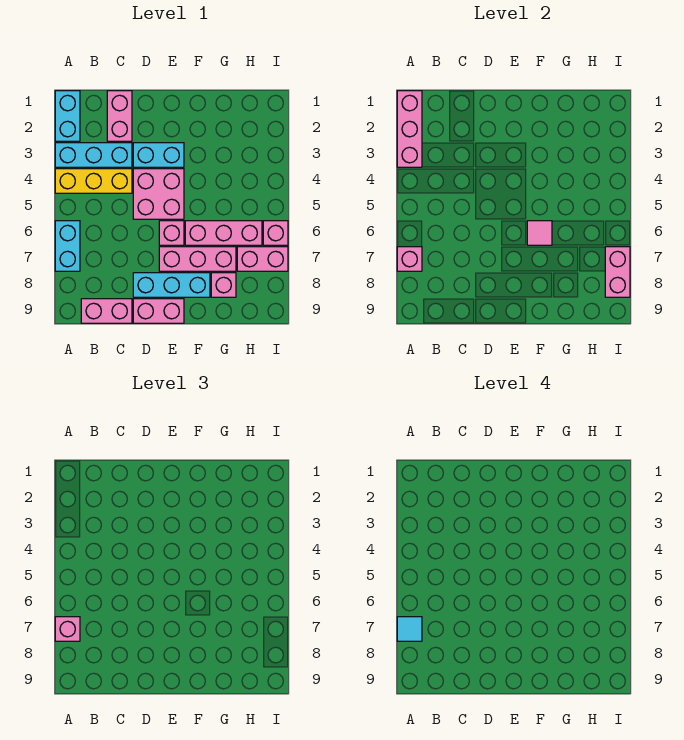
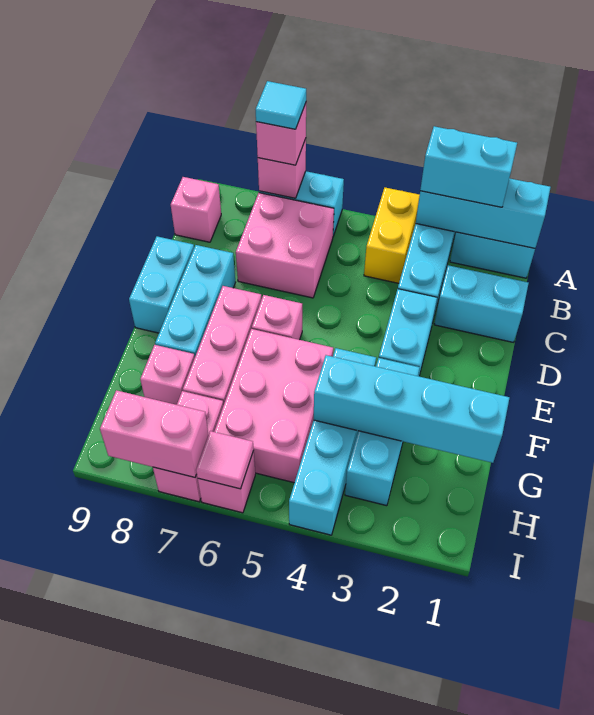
pink brick A1:A3 level 2 -> cyan brick A1:A3 level 2
none -> cyan brick A2:A3 level 3
yellow brick A4:C4 level 1 -> yellow brick A4:B4 level 1
pink brick B9:C9 level 1 -> pink brick B9 level 1
pink brick C1:C2 level 1 -> cyan brick C1:C2 level 1
pink brick D4:E5 level 1 -> pink brick B6:C7 level 1
pink brick D9:E9 level 1 -> cyan brick D9:E9 level 1
none -> cyan brick F3:H3 level 1
none -> cyan brick F4:I4 level 1
pink brick F6:H6 level 1 -> pink brick F5:H6 level 1
pink tile F6 level 2 -> pink tile I6 level 2
none -> cyan brick G1:G4 level 2

